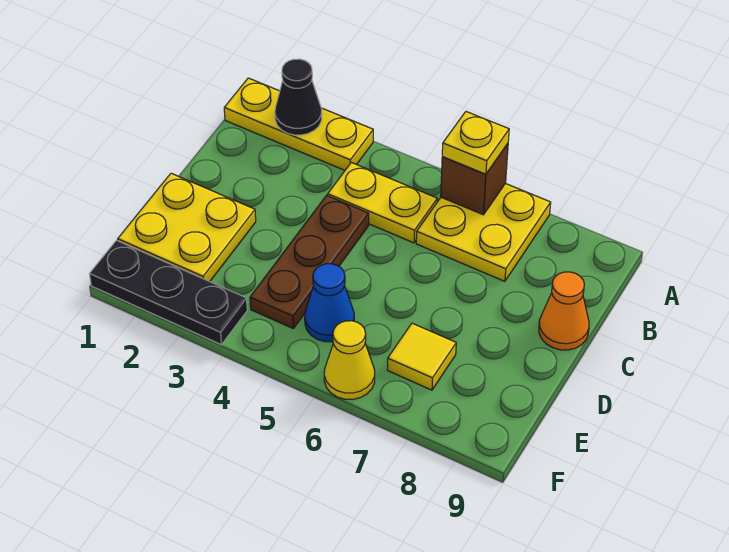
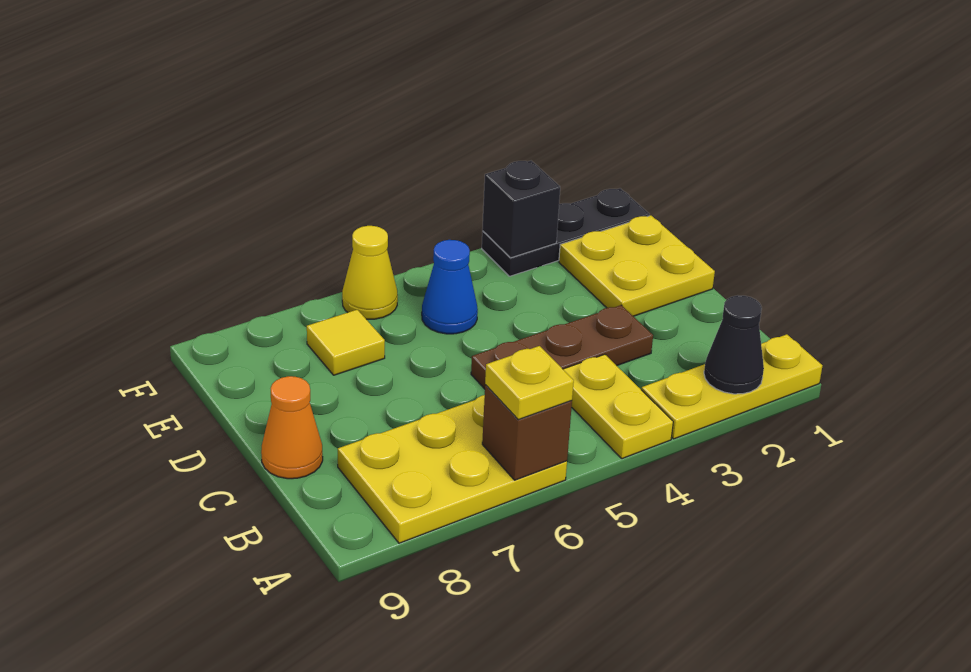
yellow plate A6:B7 level 1 -> yellow plate A6:B8 level 1
yellow plate B4:B5 level 1 -> yellow plate A4:B4 level 1
brown plate C4:E4 level 1 -> brown plate C3:C5 level 1
none -> black brick F3 level 2

